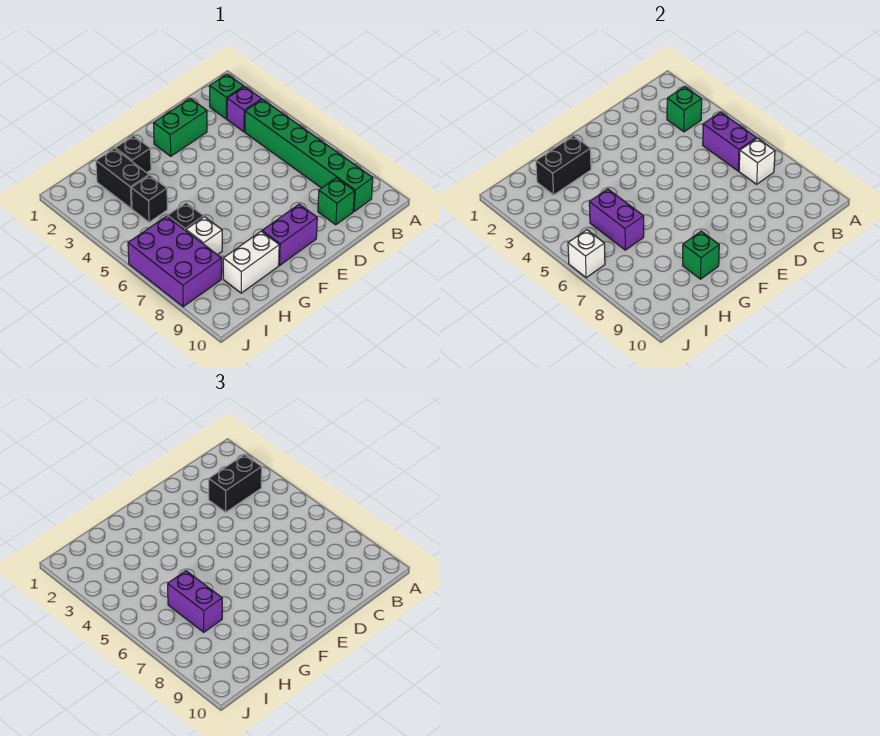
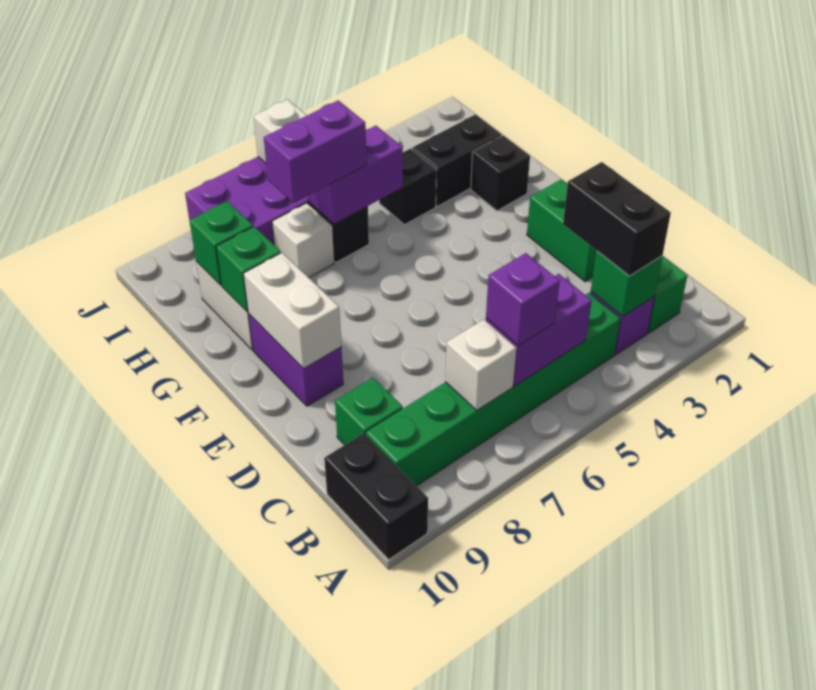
none -> purple brick B6 level 3
none -> white brick E9:F9 level 2
black brick G2:H2 level 2 -> black brick A10:B10 level 1
none -> green brick H9 level 2

